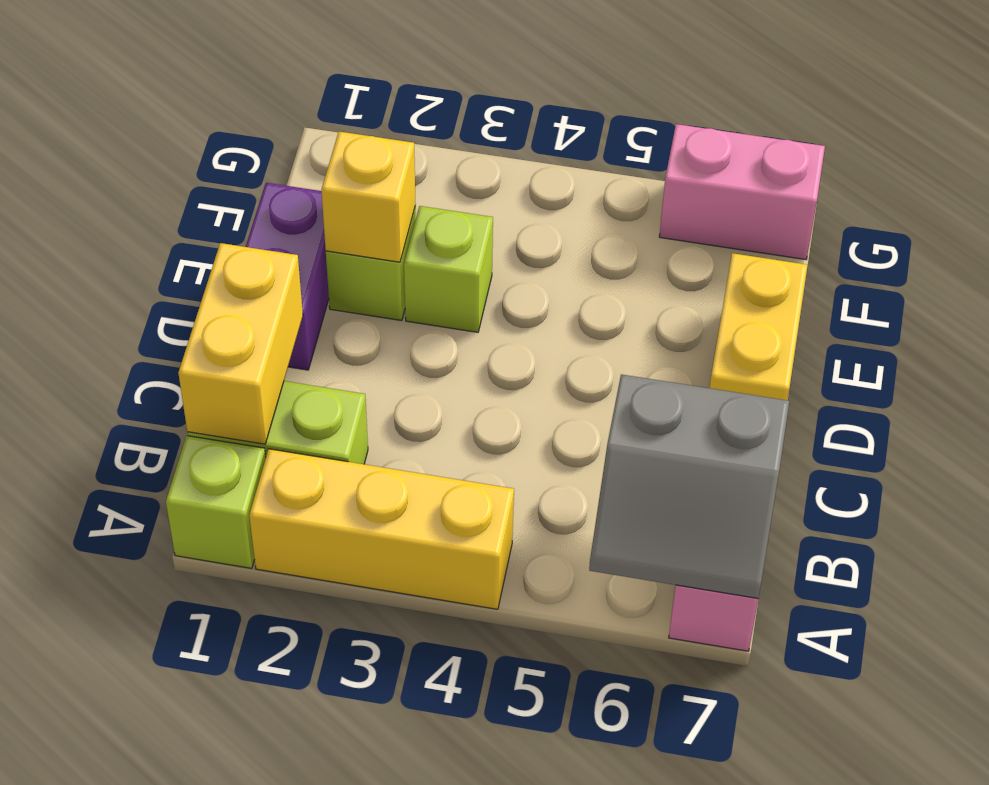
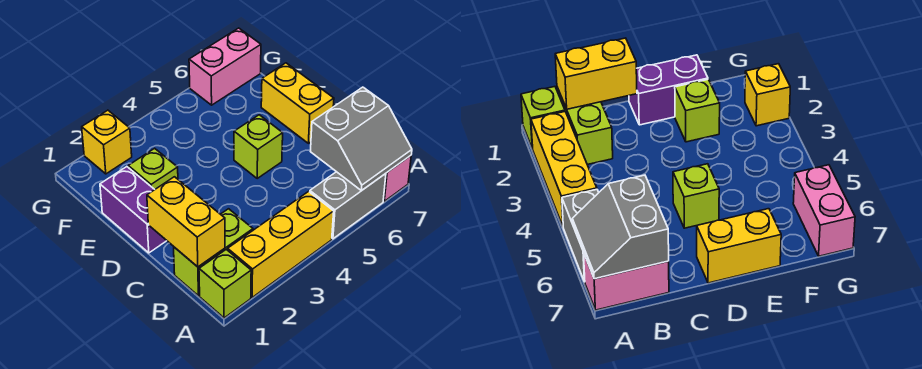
none -> grey brick A5:A6 level 1
yellow brick E2 level 2 -> yellow brick G2 level 1
lime brick E3 level 1 -> lime brick D5 level 1

